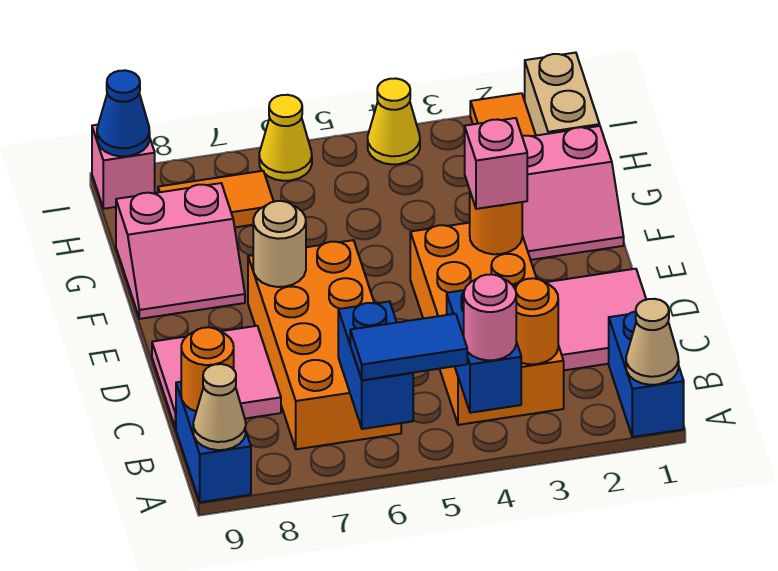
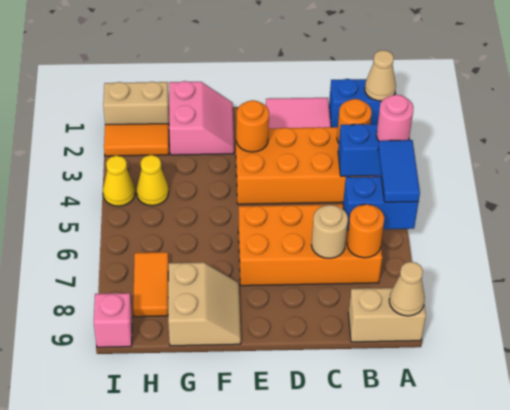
blue brick A9:B9 level 1 -> tan brick A9:B9 level 1
orange round brick B9 level 2 -> orange round brick B7 level 2
pink tile C8:D9 level 1 -> none
pink brick E3 level 3 -> none
tan round brick E7 level 2 -> tan round brick C7 level 2
pink slope F8:G9 level 1 top G -> tan slope F8:G9 level 1 top G
yellow cone I6 level 1 -> yellow cone H4 level 1
blue cone I9 level 2 -> none

